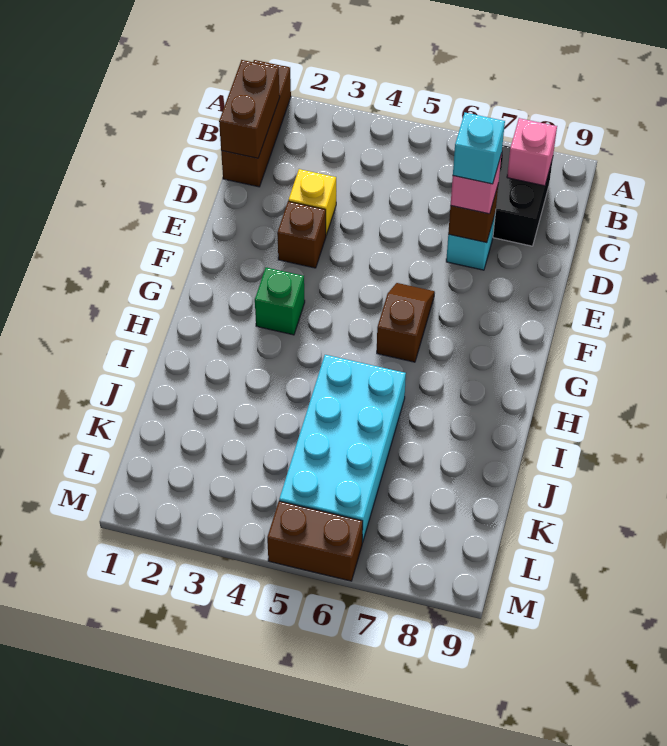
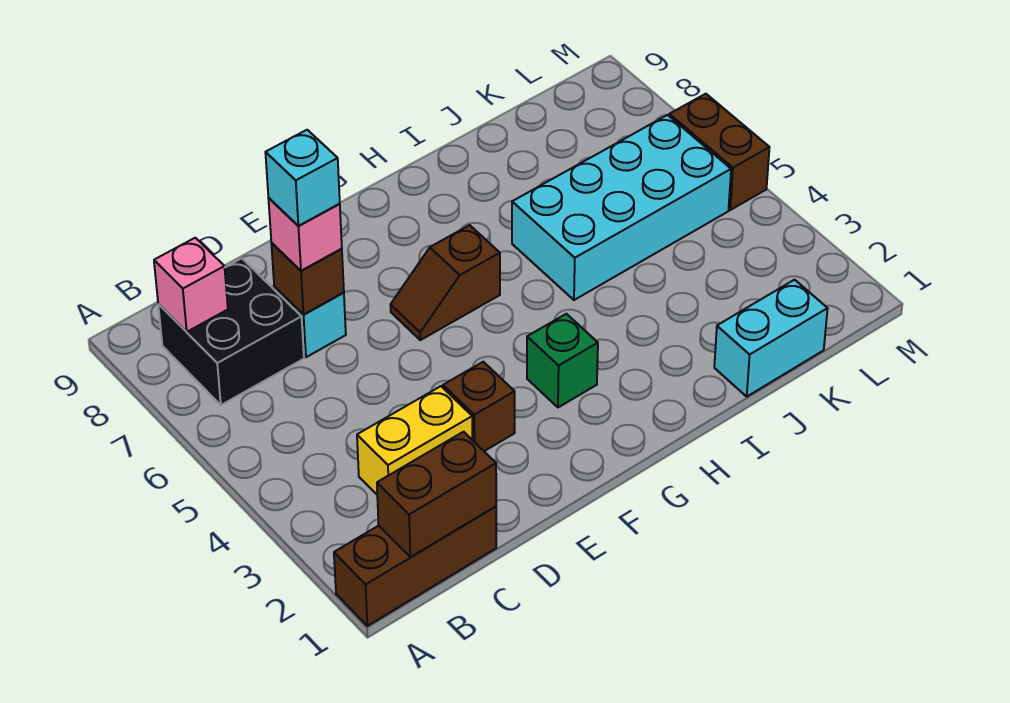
yellow brick D3 level 1 -> yellow brick C3:D3 level 1
none -> cyan brick J1:K1 level 1

